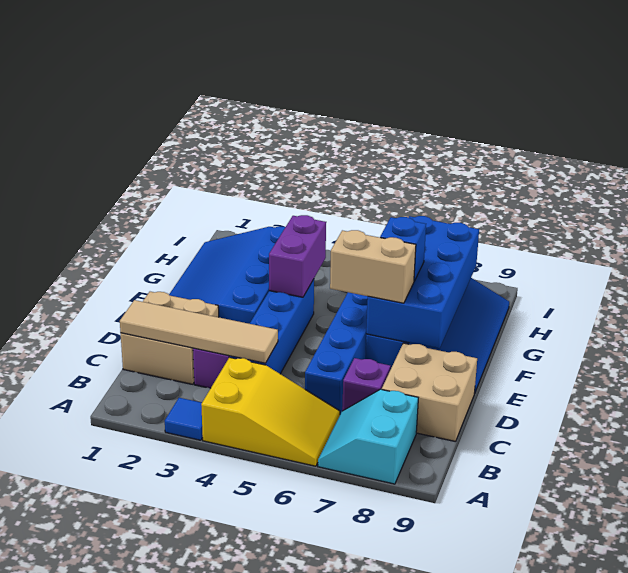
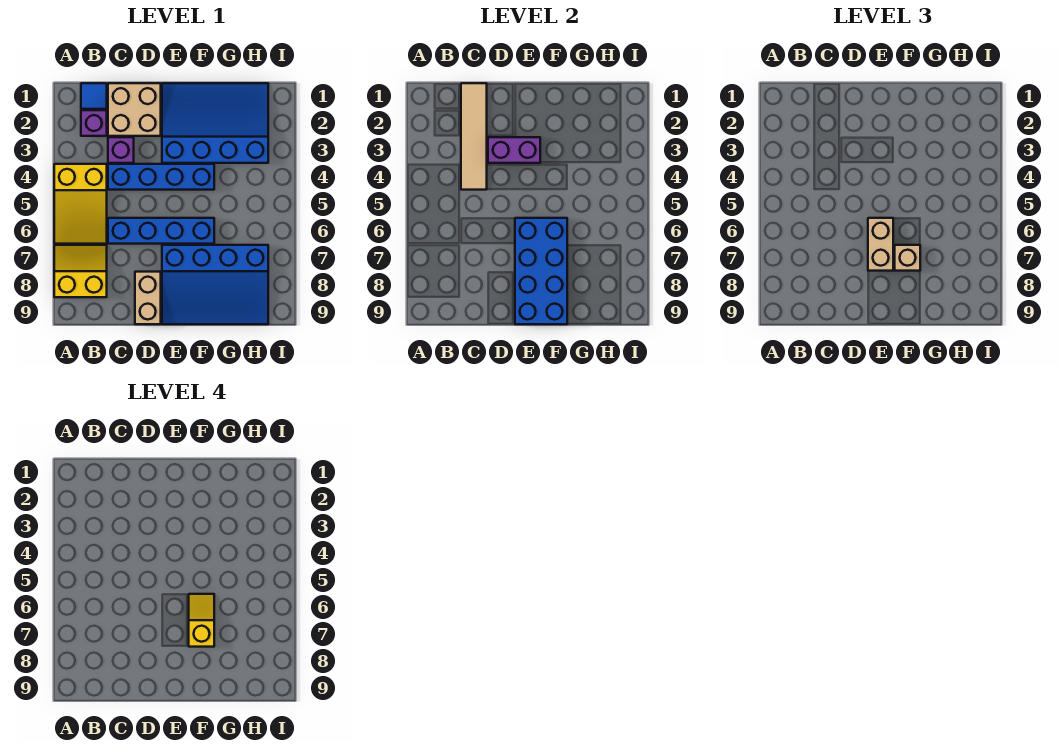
blue tile A3 level 1 -> blue tile B1 level 1
cyan slope A7:B8 level 1 top 8 -> yellow slope A7:B8 level 1 top 8
purple brick C7 level 1 -> purple brick B2 level 1
tan brick C8:D9 level 1 -> tan brick D8:D9 level 1
blue brick E7:H8 level 2 -> blue brick E6:F9 level 2
purple brick F4:G4 level 2 -> purple brick D3:E3 level 2
none -> yellow slope F6:F7 level 4 top 7
blue brick F7 level 3 -> tan brick F7 level 3

